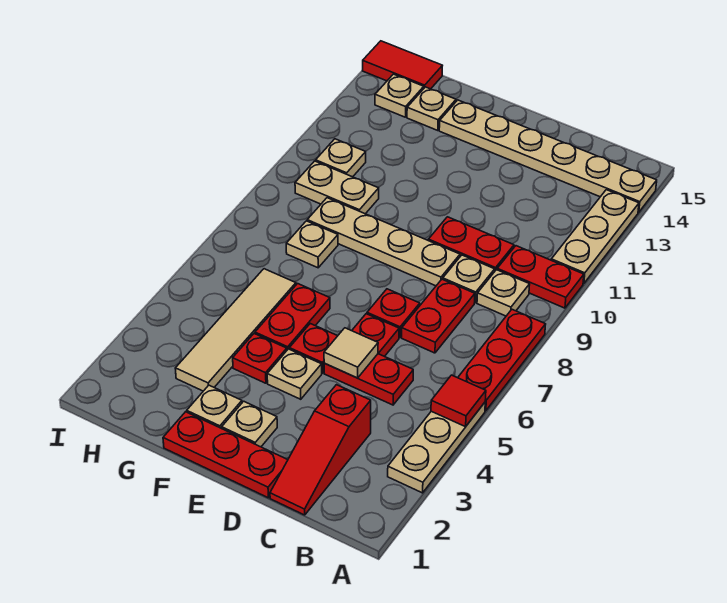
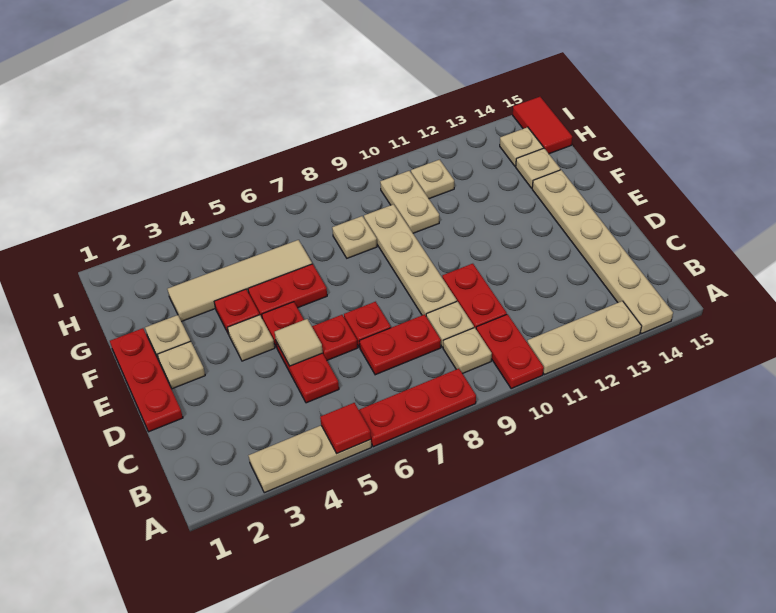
red slope C1:C3 level 1 top 3 -> none

